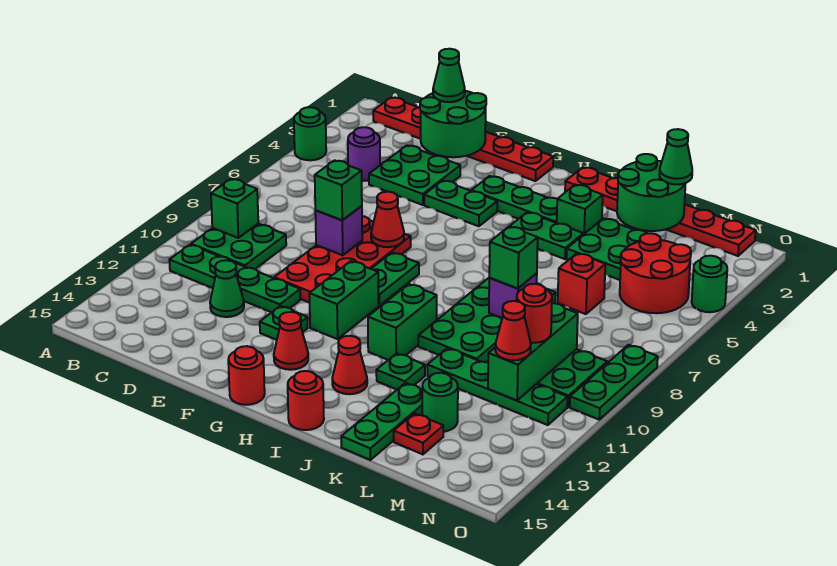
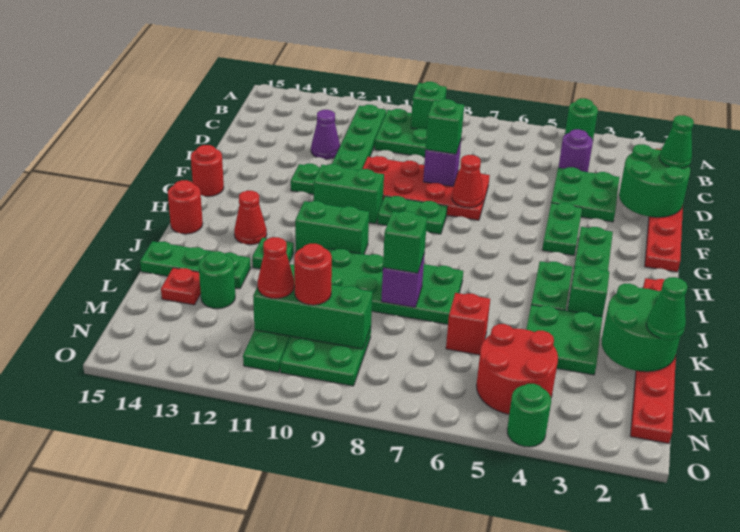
green cone D12 level 1 -> purple cone D12 level 1
red cone G13 level 1 -> none
green plate O8:O10 level 1 -> none

